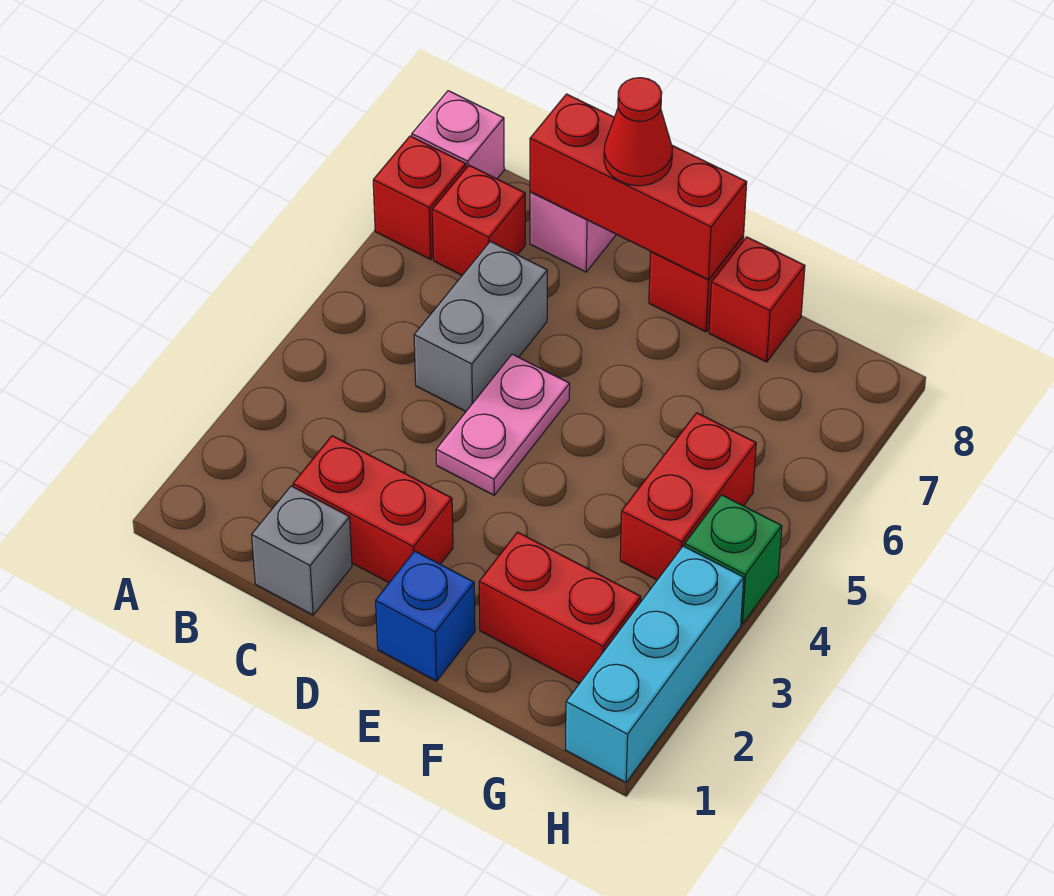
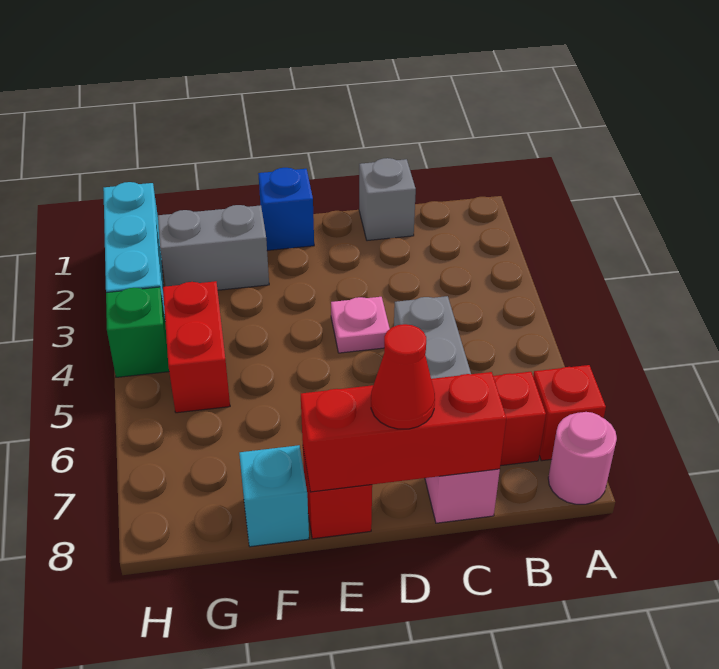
pink brick A8 level 1 -> pink round brick A8 level 1
red brick C2:D2 level 1 -> none
pink plate D4:D5 level 1 -> pink plate D4 level 1
red brick F2:G2 level 1 -> grey brick F2:G2 level 1
red brick F8 level 1 -> cyan brick F8 level 1

